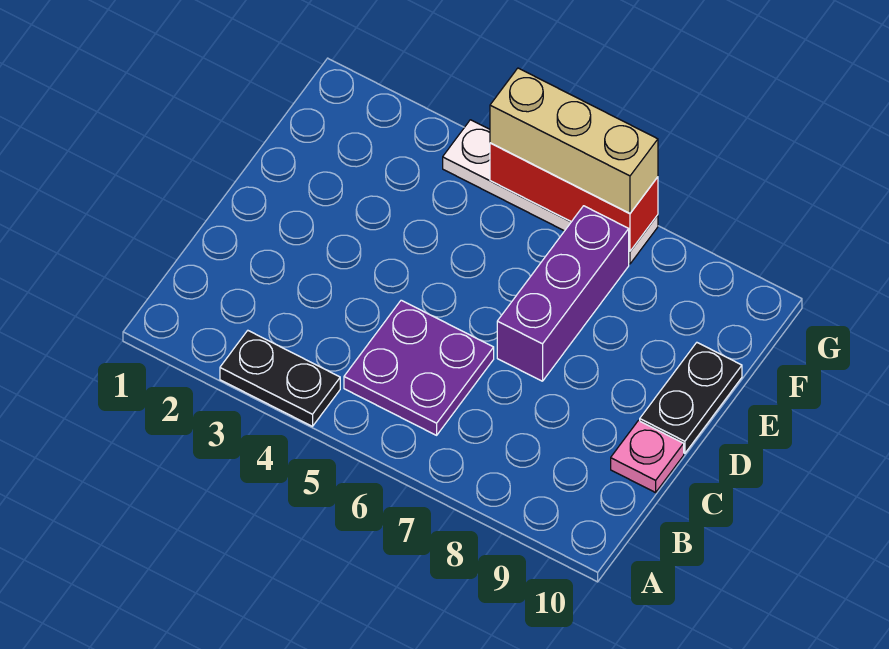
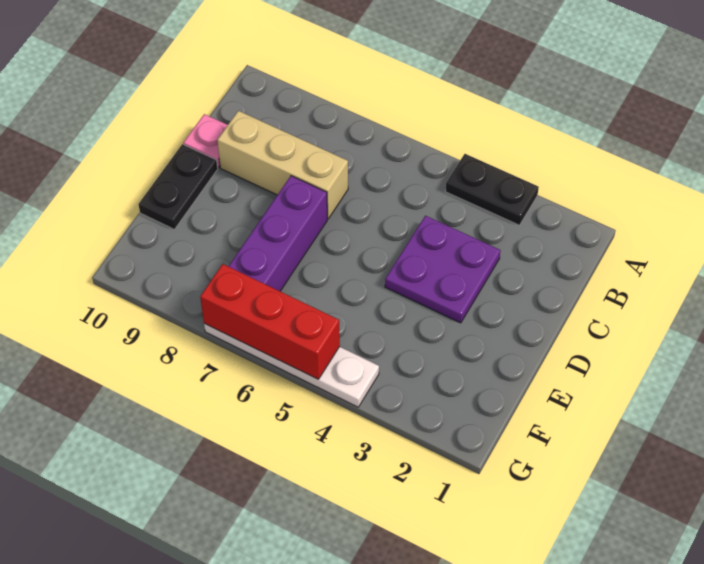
purple plate B5:C6 level 1 -> purple plate C3:D4 level 1
tan brick G5:G7 level 3 -> tan brick C7:C9 level 1

